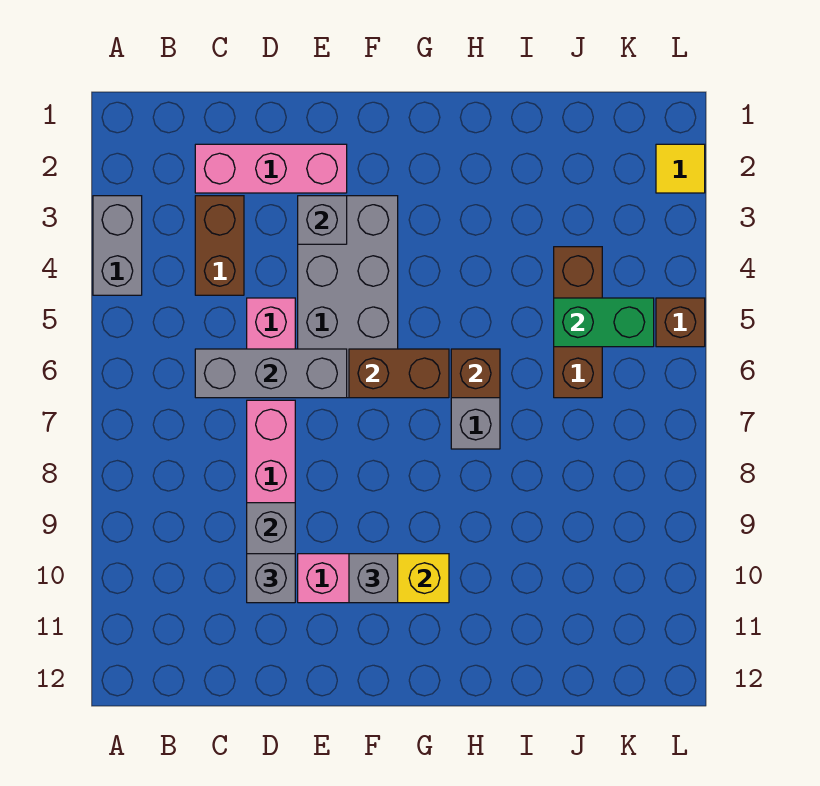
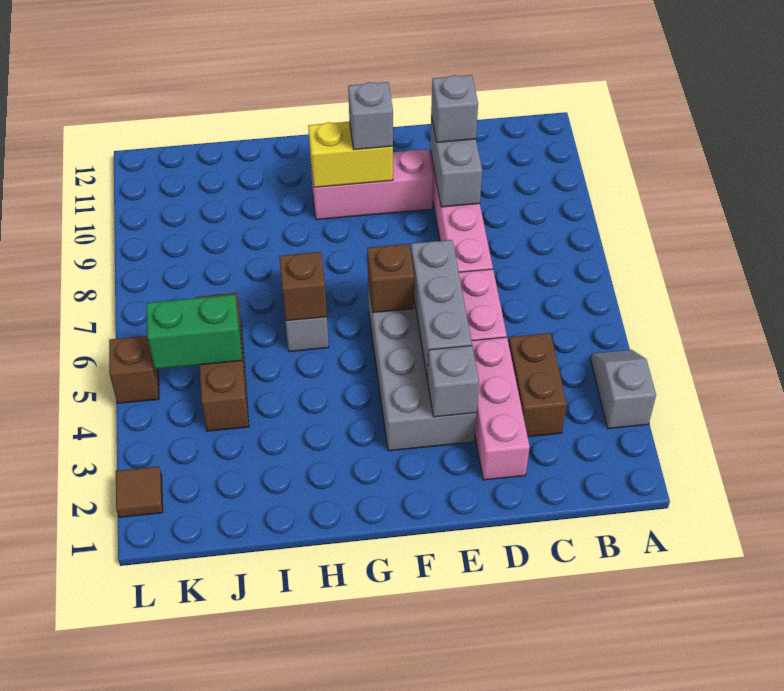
grey brick A3:A4 level 1 -> grey slope A3:A4 level 1 top 3
pink brick C2:E2 level 1 -> pink brick D2:D4 level 1
grey brick C6:E6 level 2 -> grey brick E4:E6 level 2
brown brick F6:G6 level 2 -> brown brick F6 level 2
yellow tile L2 level 1 -> brown tile L2 level 1

